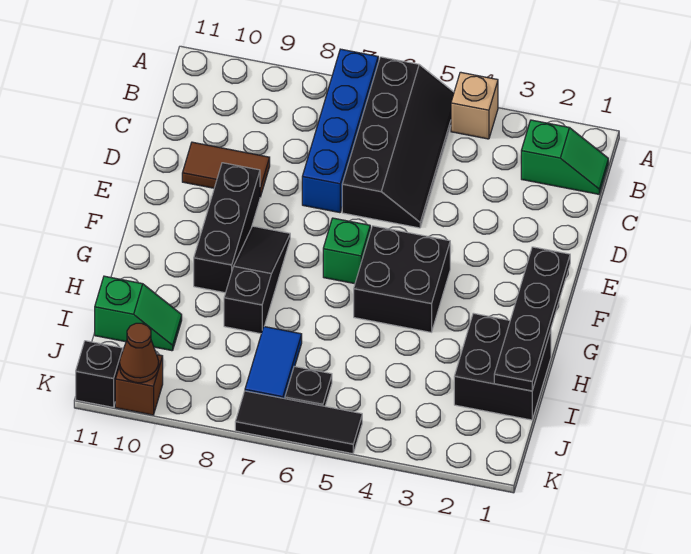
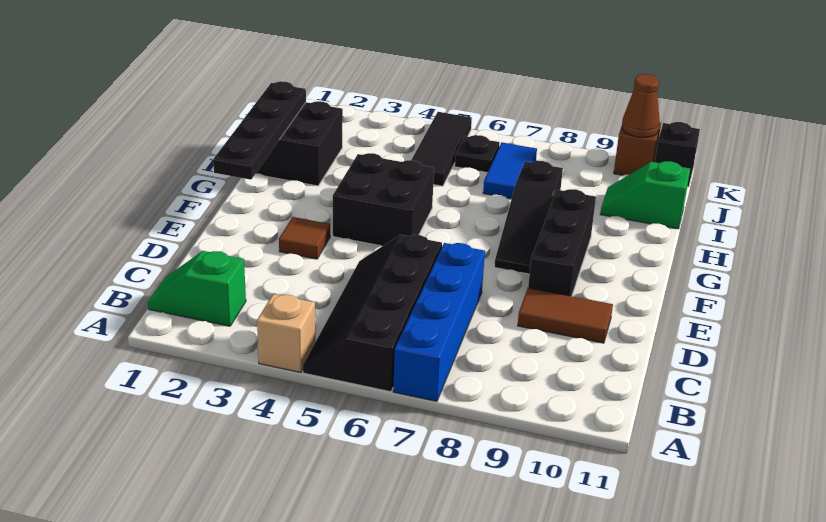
none -> brown tile E3 level 1
green brick F6 level 1 -> none
black tile K5:K7 level 1 -> black tile I5:K5 level 1

